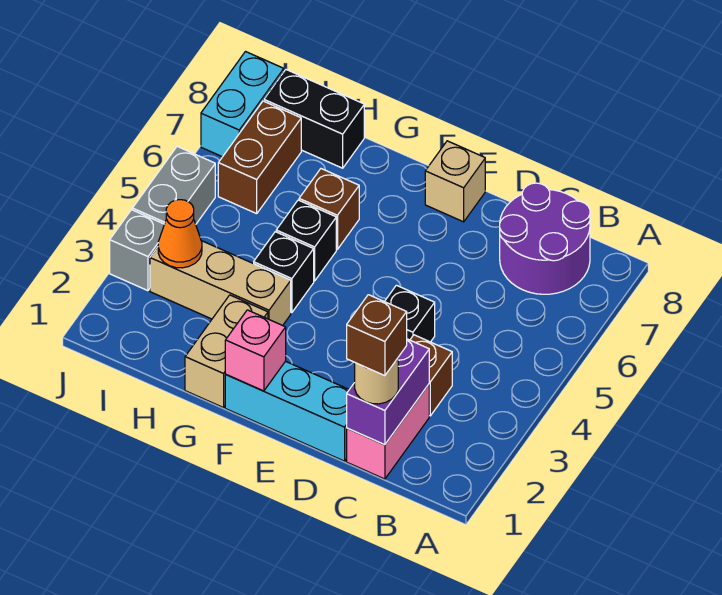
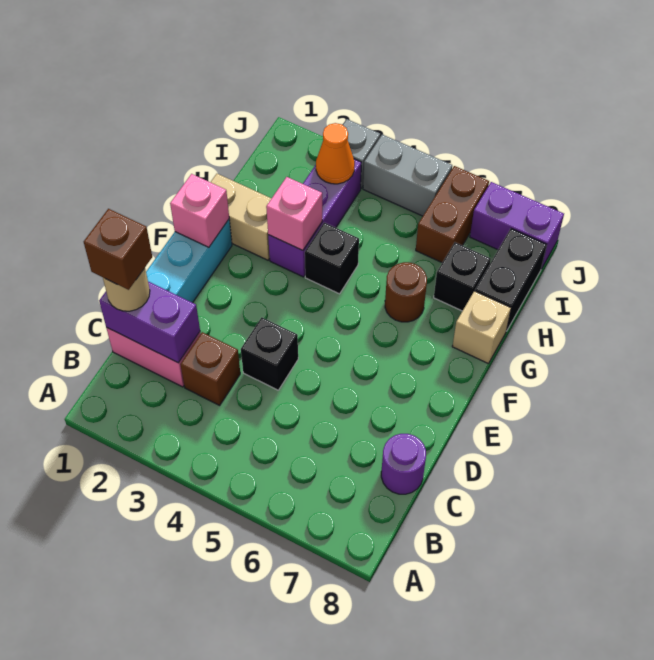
purple round brick B7:C8 level 1 -> purple round brick C8 level 1
tan brick E8 level 1 -> tan brick G8 level 1
tan brick G3:I3 level 1 -> purple brick G3:I3 level 1
none -> pink brick G3 level 2
black brick G5 level 1 -> black brick H7 level 1
brown brick G6 level 1 -> brown round brick G6 level 1
brown brick I6:I7 level 1 -> brown brick I6:J6 level 1
cyan brick J7:J8 level 1 -> purple brick J7:J8 level 1

